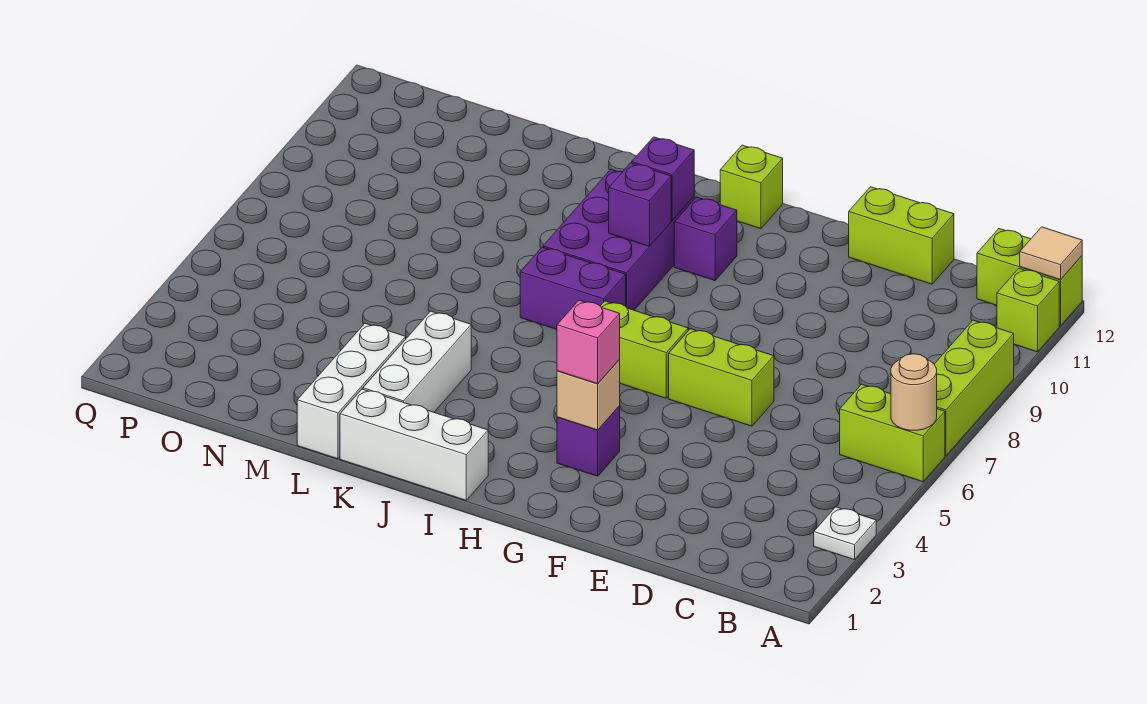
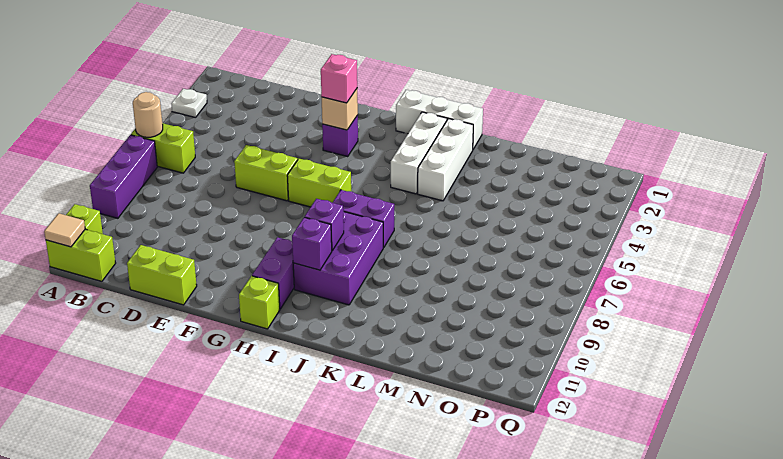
lime brick A7:A9 level 1 -> purple brick A7:A9 level 1
purple brick H10 level 1 -> purple brick H10:H11 level 1
white brick L1:L3 level 1 -> white brick J2:J4 level 1

